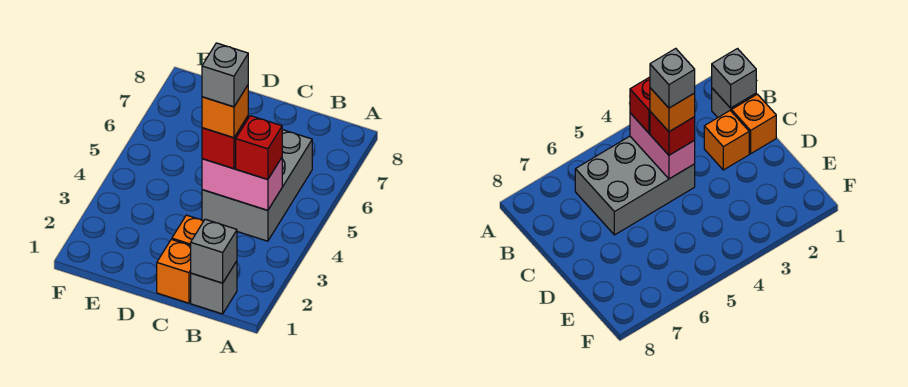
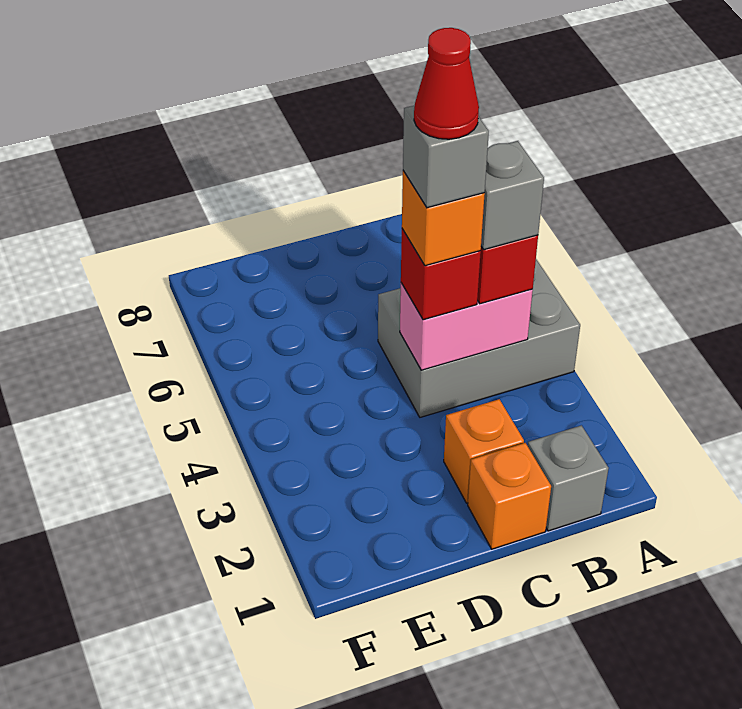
grey brick B1 level 2 -> grey brick B4 level 4
grey brick B4:C6 level 1 -> grey brick A4:C5 level 1
none -> red cone C4 level 6

